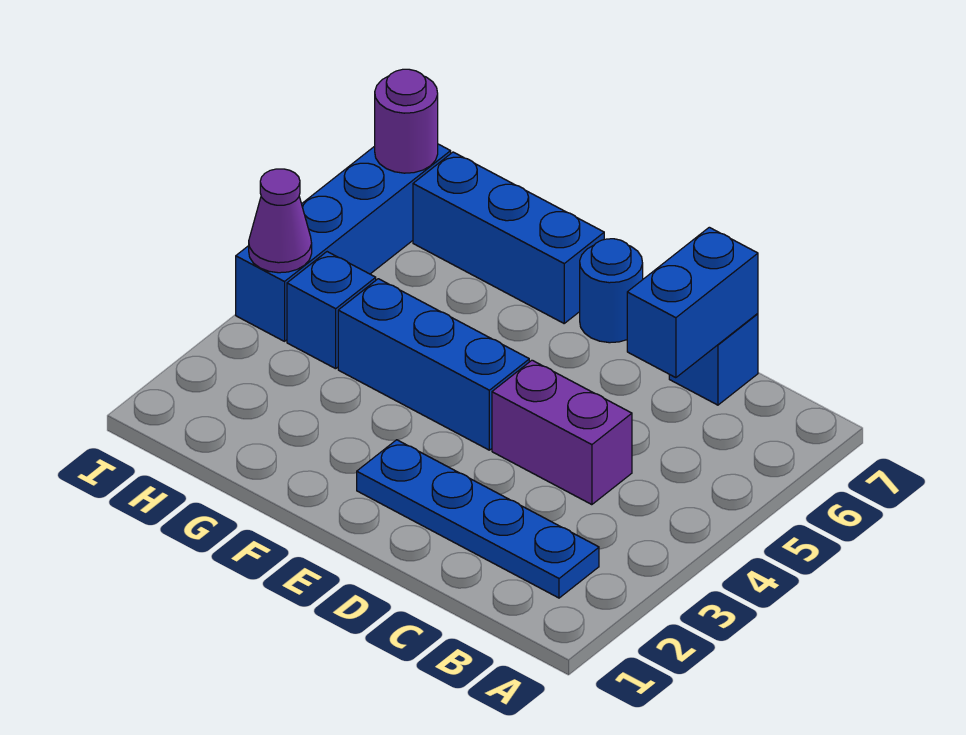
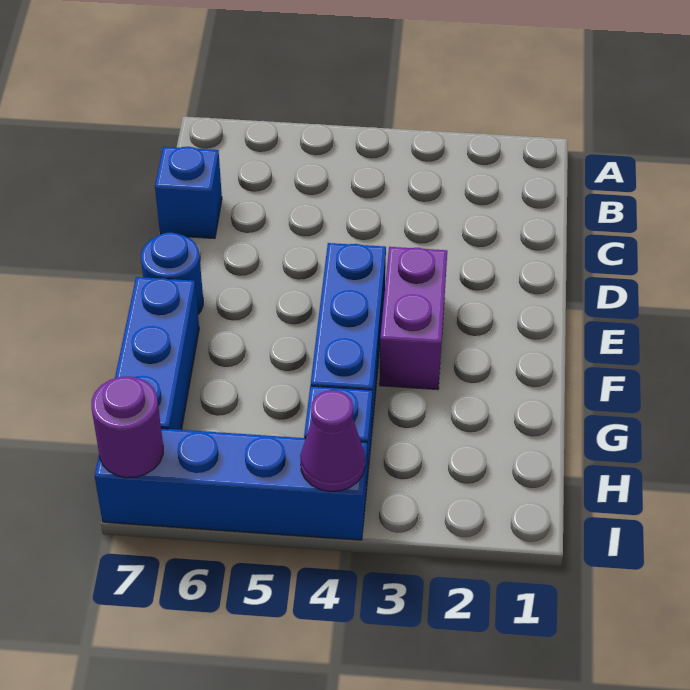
blue plate B2:E2 level 1 -> none
purple brick C4:D4 level 1 -> purple brick E3:F3 level 1
blue brick C6:C7 level 2 -> none

